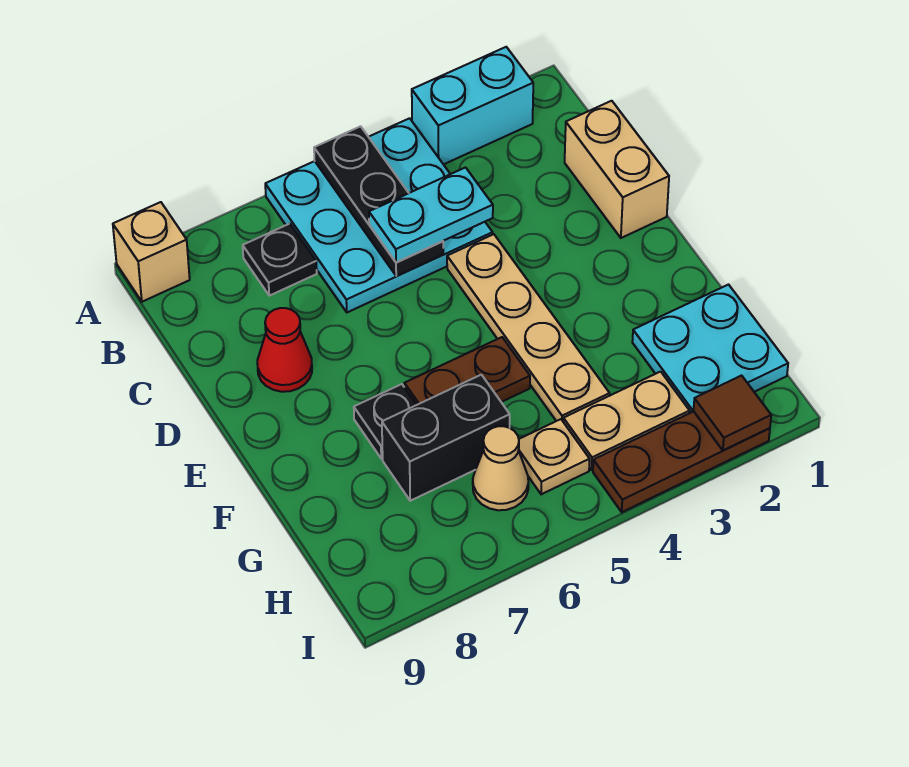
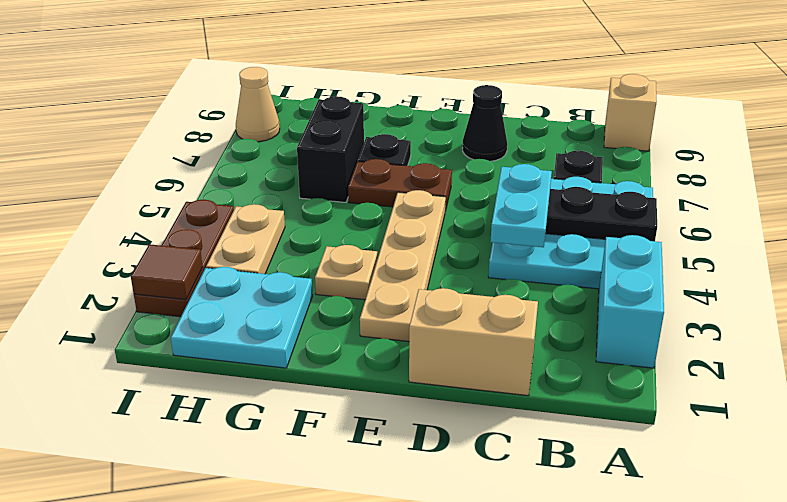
tan plate D4:G4 level 1 -> tan plate E2:E5 level 1
red cone D8 level 1 -> black cone D8 level 1
brown plate F5:F6 level 1 -> brown plate E6:F6 level 1
tan plate H5 level 1 -> tan plate F3 level 1
tan cone H6 level 1 -> tan cone I8 level 1

